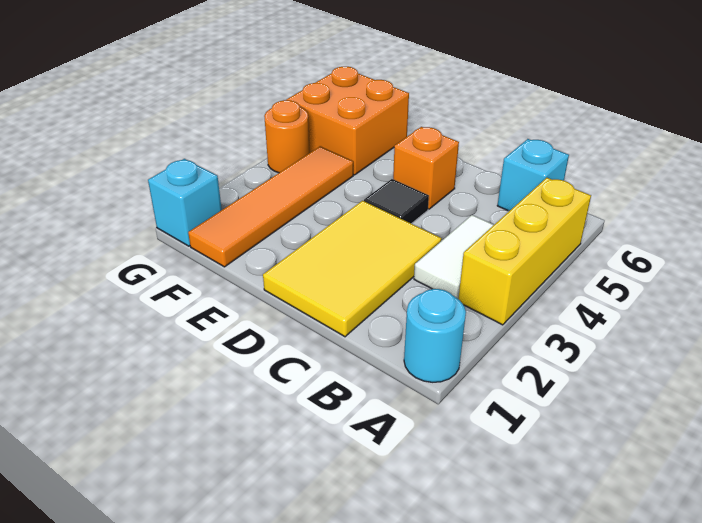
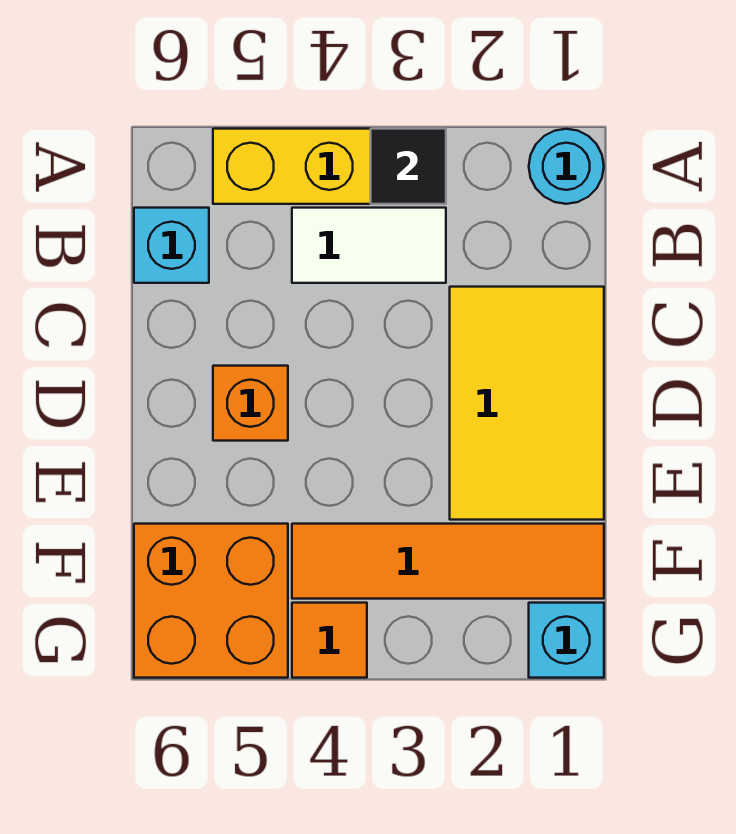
yellow tile C1:D3 level 1 -> yellow tile C1:E2 level 1
black tile D4 level 1 -> black tile A3 level 2
orange round brick G4 level 1 -> orange tile G4 level 1

